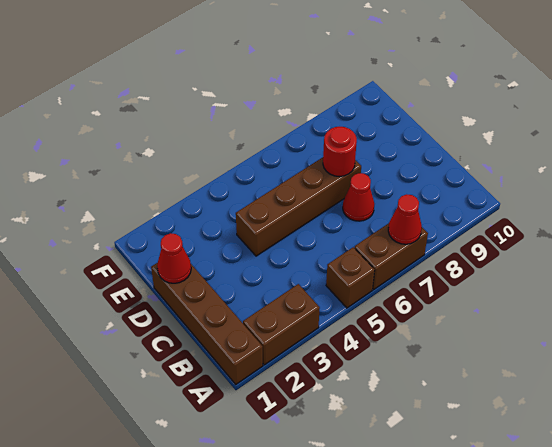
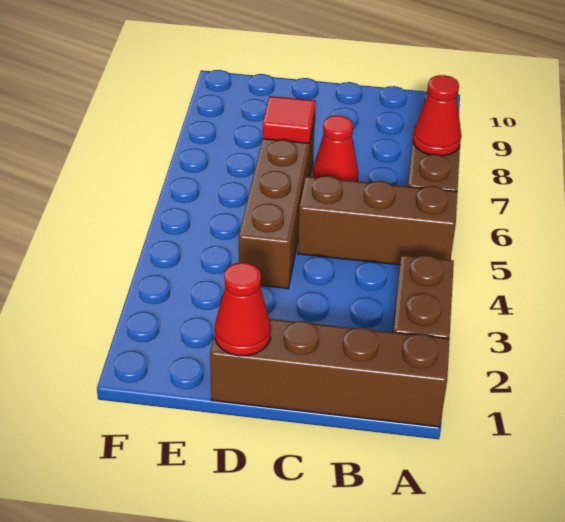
brown brick A5 level 1 -> brown brick A5:C5 level 1
red round brick D7 level 2 -> red tile D7 level 2

